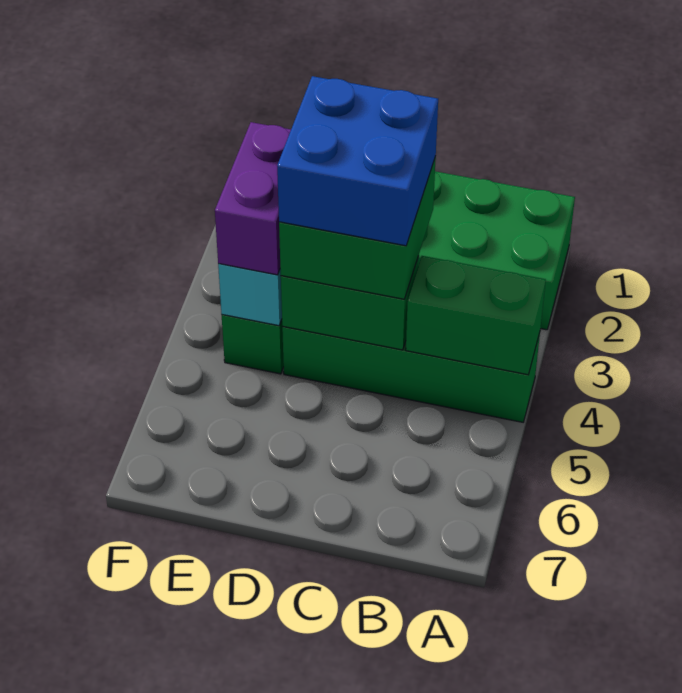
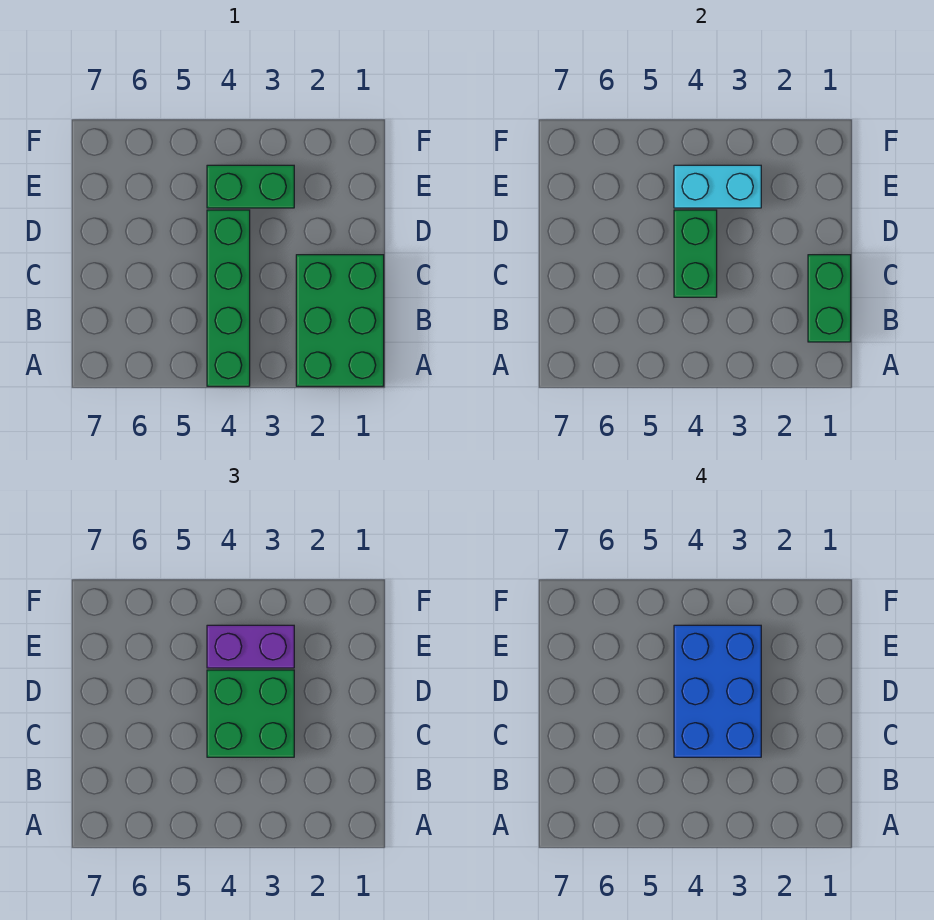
green brick A4:B4 level 2 -> green brick B1:C1 level 2
blue brick C3:D4 level 4 -> blue brick C3:E4 level 4

